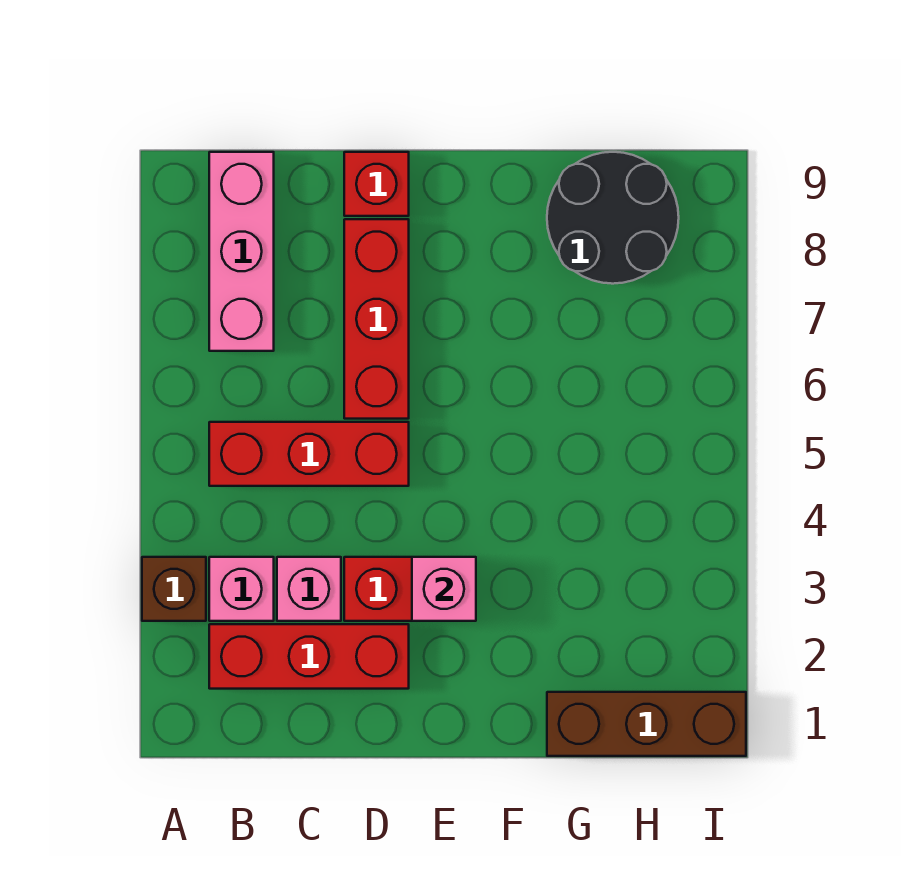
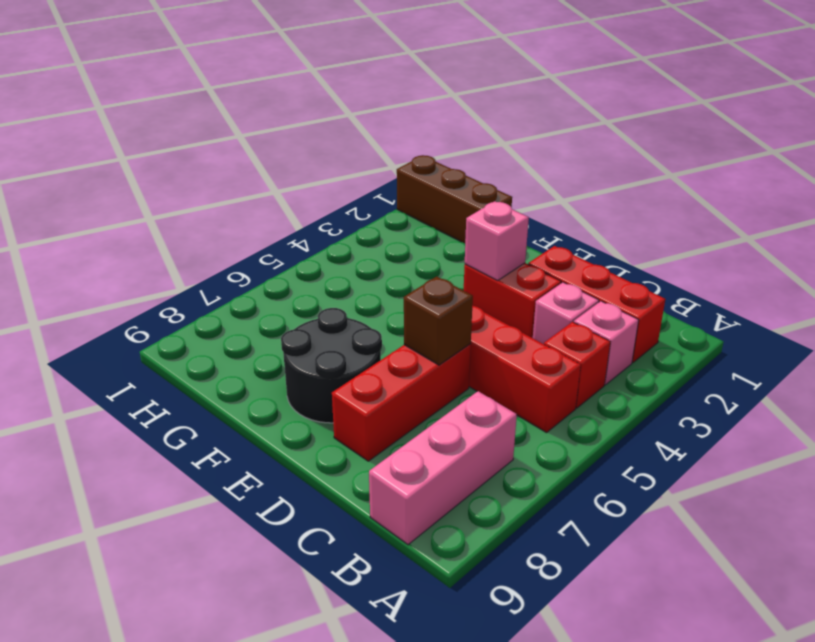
brown brick A3 level 1 -> brown brick D6 level 2
red brick D9 level 1 -> red brick B4 level 1
black round brick G8:H9 level 1 -> black round brick E7:F8 level 1

